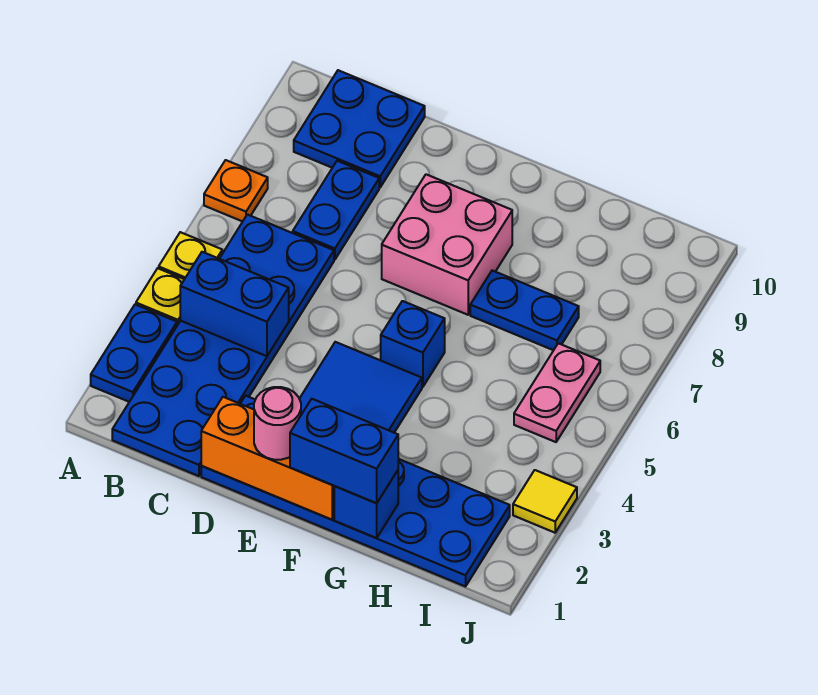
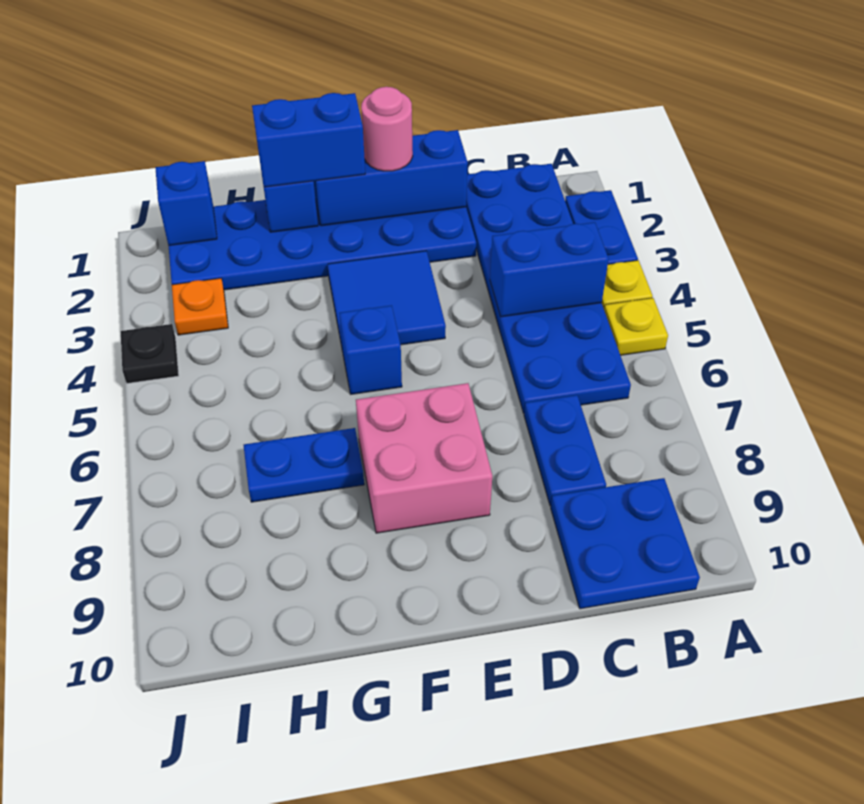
orange plate A7 level 1 -> orange plate I3 level 1
orange brick D1:F1 level 2 -> blue brick D1:F1 level 2
none -> blue brick I1 level 2
pink plate I5:I6 level 1 -> none
yellow tile J3 level 1 -> none
none -> black plate J4 level 1

